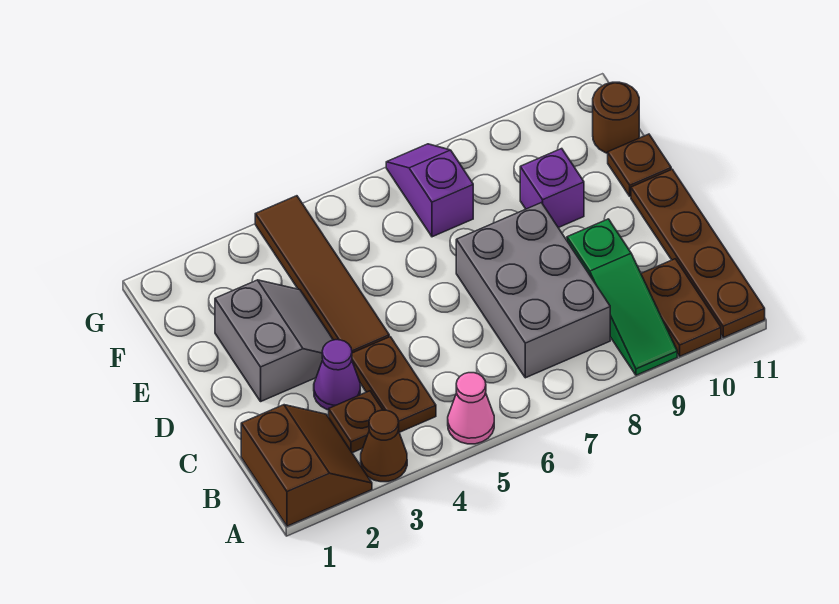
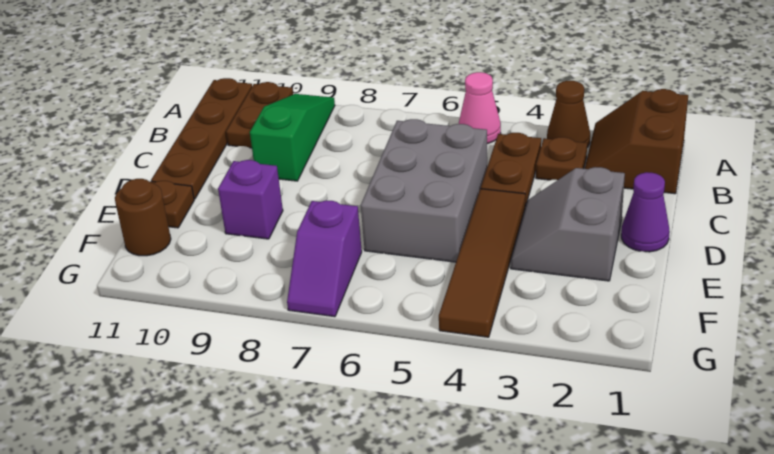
grey brick B7:D8 level 1 -> grey brick C5:E6 level 1
purple cone C3 level 1 -> purple cone D1 level 1

